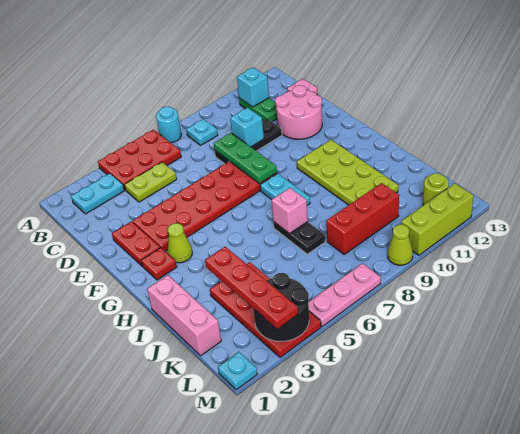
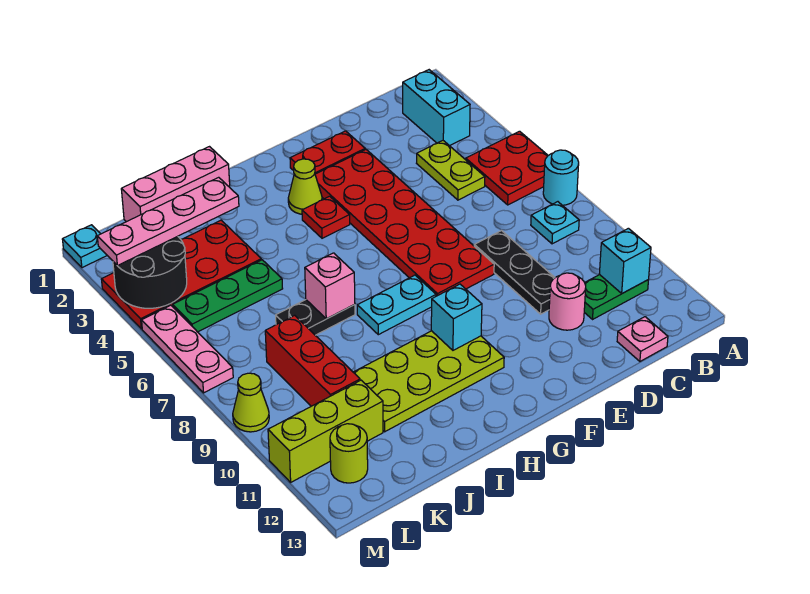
red plate A4:B6 level 1 -> red plate A5:B6 level 1
cyan plate B2:B3 level 1 -> cyan brick B2:B3 level 1
green plate D8:F8 level 2 -> green plate J5:L5 level 1
cyan brick D9 level 2 -> cyan brick G10 level 2
pink round brick D11:E12 level 1 -> pink round brick D11 level 1
red plate G2 level 1 -> red plate G4 level 1
red plate J3:M3 level 3 -> pink plate J3:M3 level 3
lime brick M10:M12 level 1 -> lime brick K11:M11 level 1

